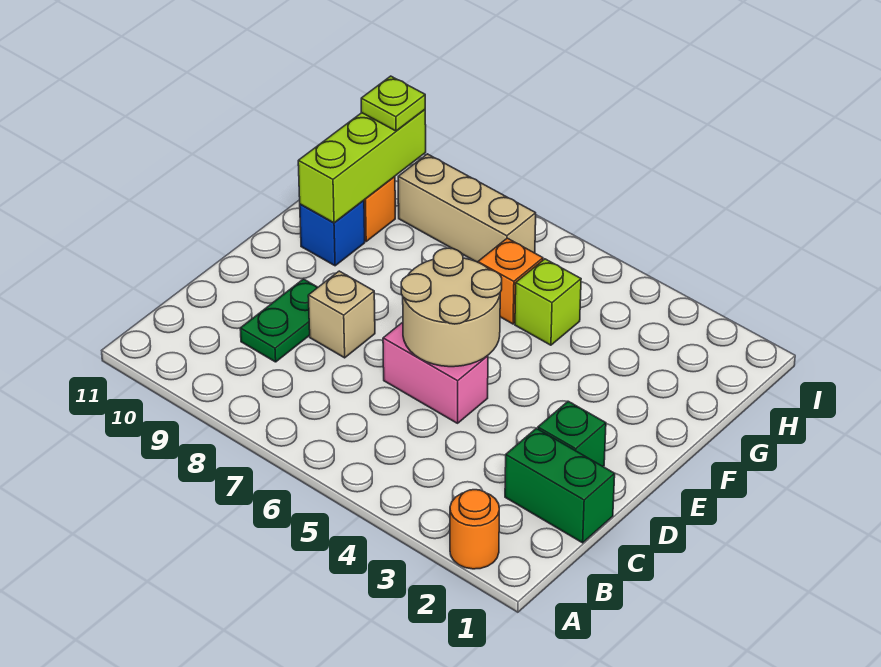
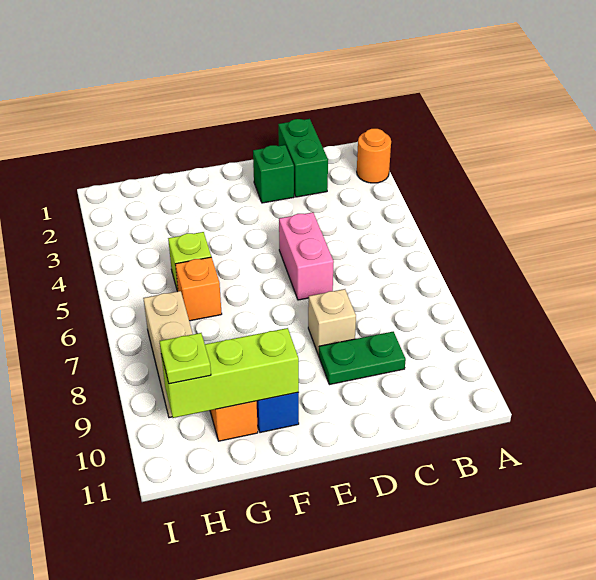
tan round brick D5:E6 level 2 -> none

